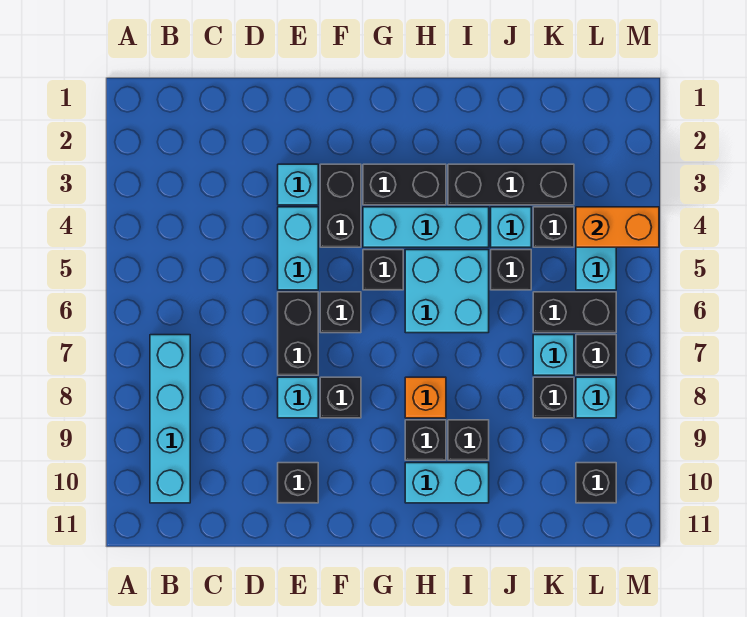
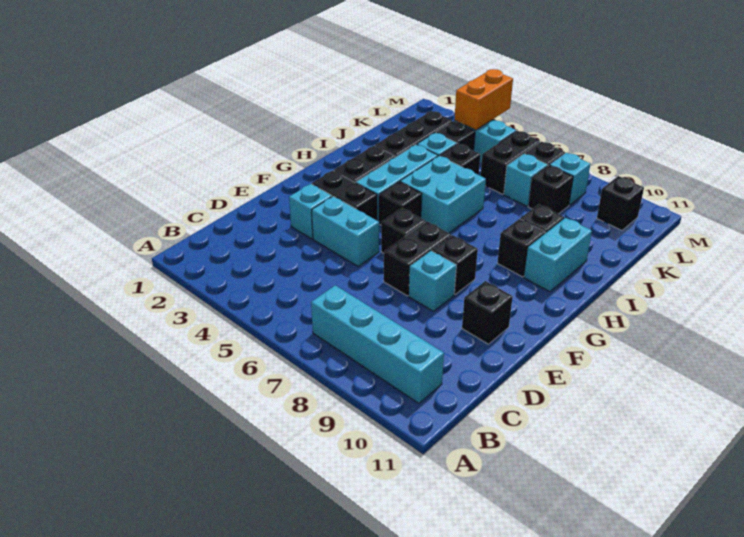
black brick E6:E7 level 1 -> black brick E7:F7 level 1
orange brick H8 level 1 -> none

